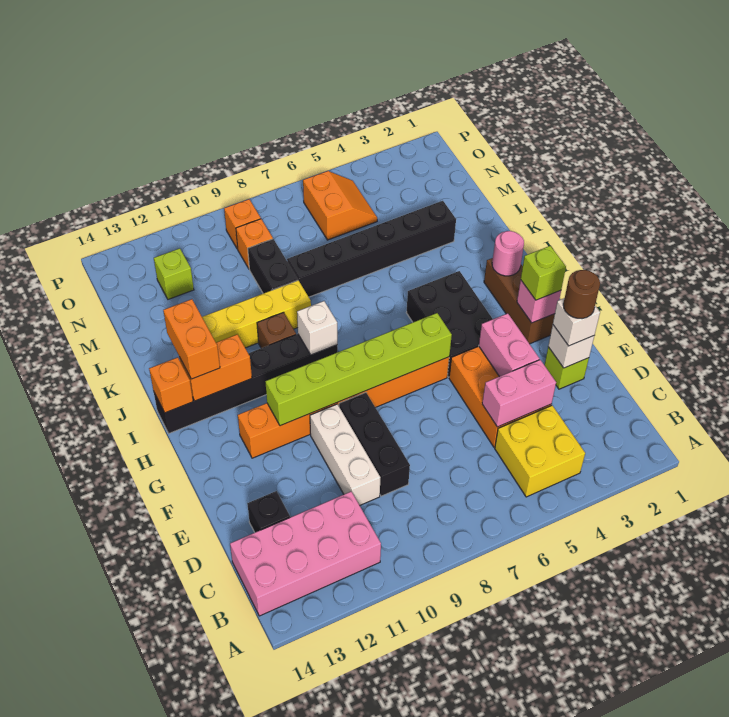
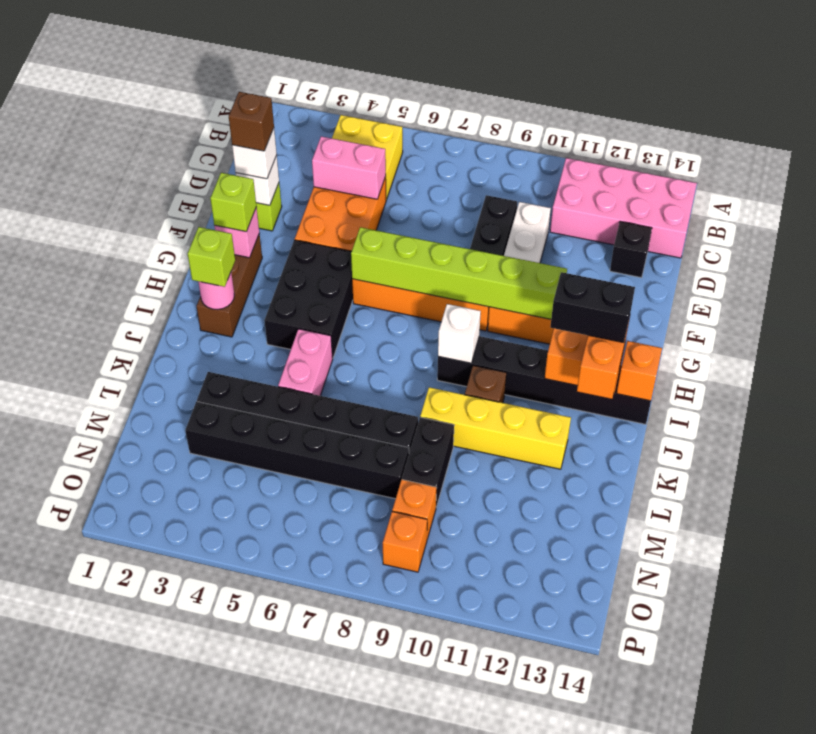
brown round brick E2 level 4 -> brown brick E2 level 4
pink brick E4:F4 level 2 -> pink brick J5:K5 level 1
none -> black brick I12:I13 level 4
none -> black brick M3:M8 level 1
orange slope N5:O6 level 1 top 6 -> none
lime brick N12 level 1 -> lime brick I2 level 3

